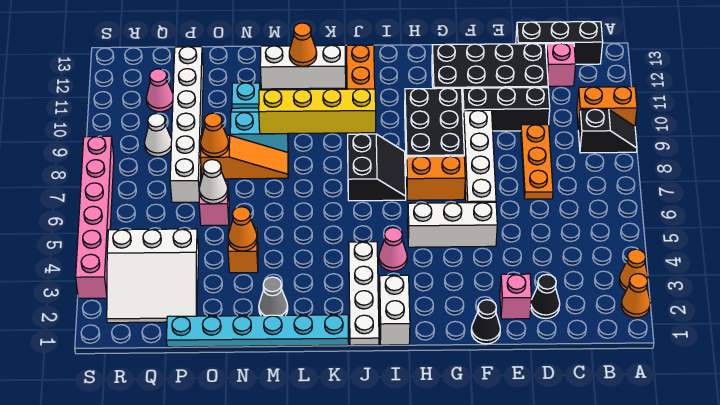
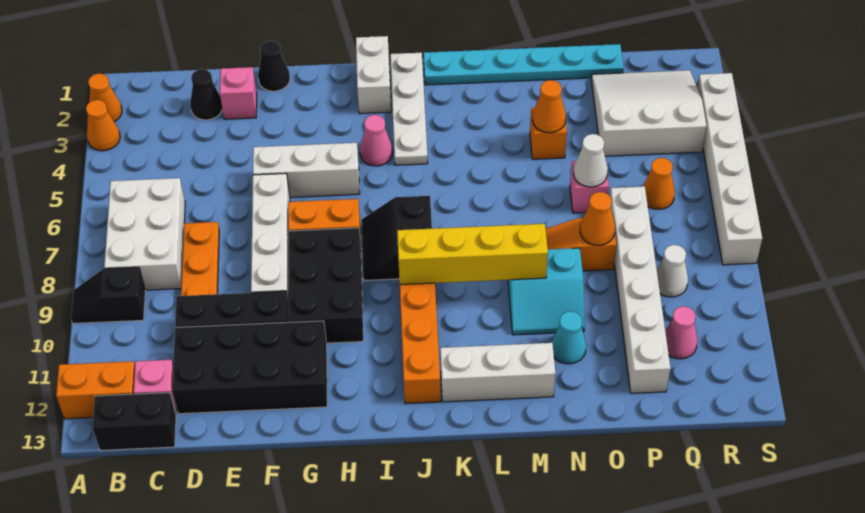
orange brick A10:B10 level 1 -> orange brick A12:B12 level 1
none -> white brick B6:C8 level 1
black brick B13:D13 level 1 -> black brick B13:C13 level 1
orange cone L12 level 2 -> orange cone Q6 level 1
grey cone M2 level 1 -> none
cyan plate N11 level 1 -> cyan cone N11 level 1
pink brick S3:S8 level 1 -> white brick S3:S8 level 1

